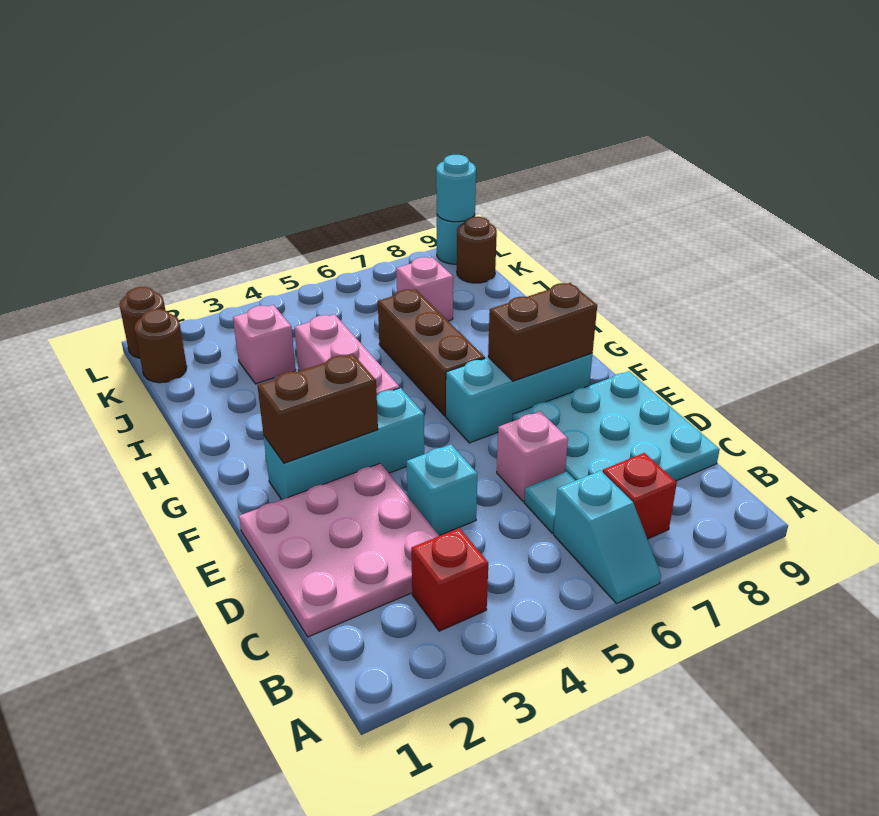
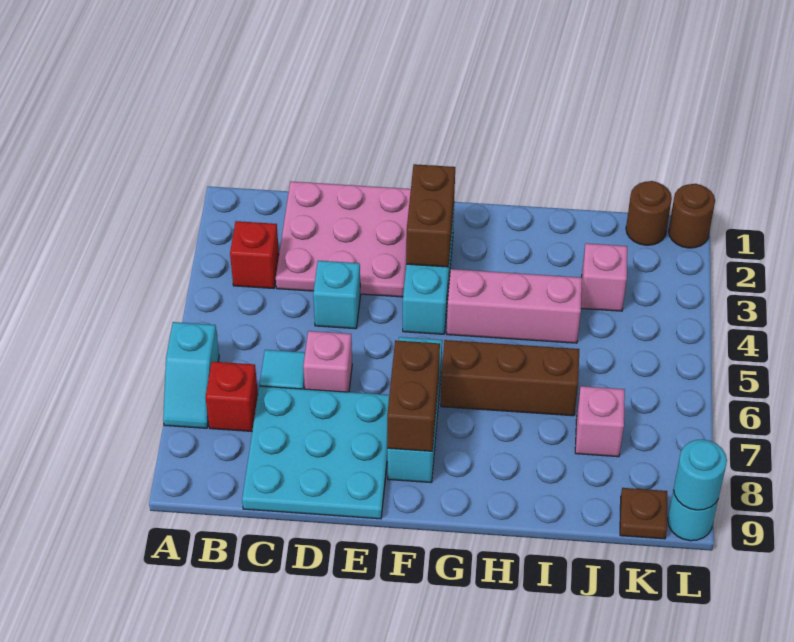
cyan slope A6:B6 level 1 top B -> cyan slope A6:A7 level 1 top 6
brown round brick K9 level 1 -> brown plate K9 level 1

